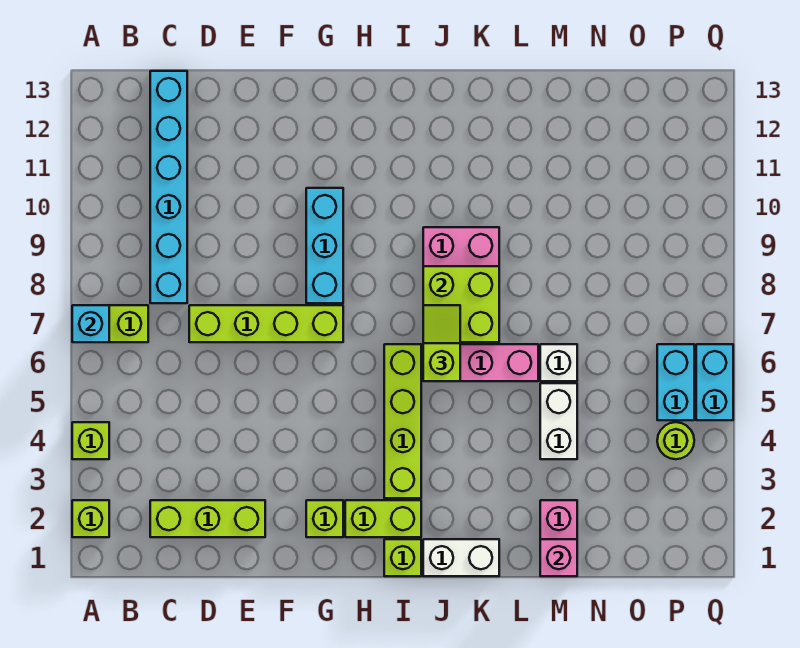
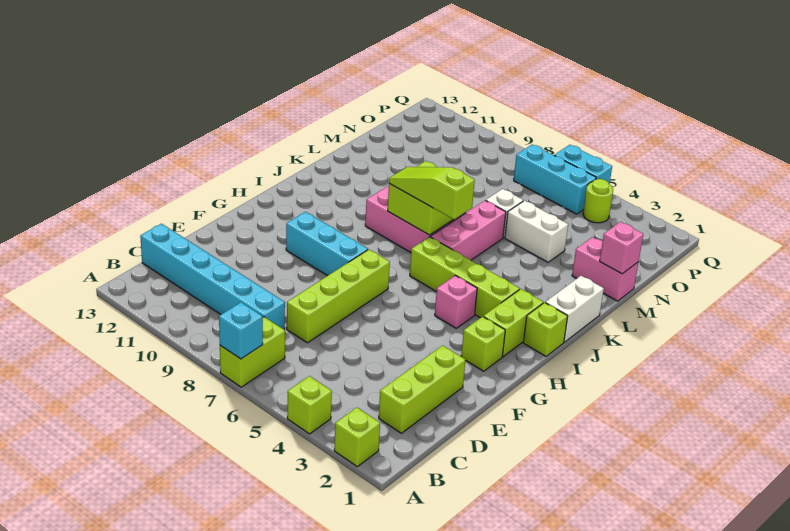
none -> pink brick H4 level 1
lime slope J6:J7 level 3 top 6 -> lime slope J6:J8 level 3 top 6
cyan brick P5:P6 level 1 -> cyan brick P5:P7 level 1

